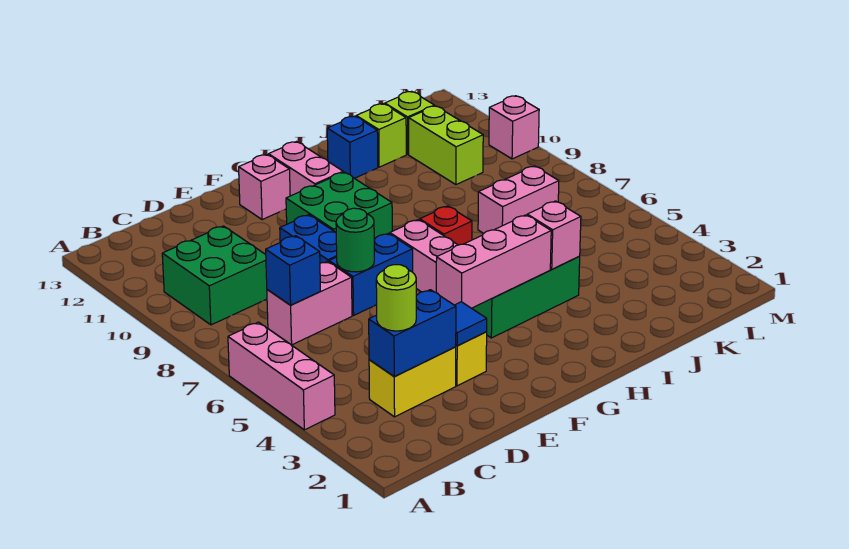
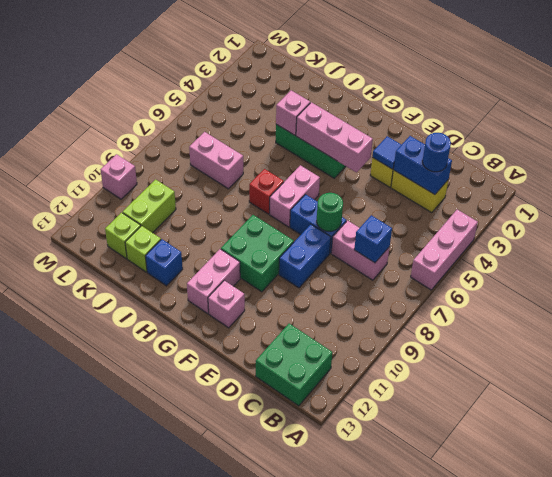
green brick B9:C10 level 1 -> green brick B12:C13 level 1
lime round brick C3 level 3 -> blue round brick C3 level 3

